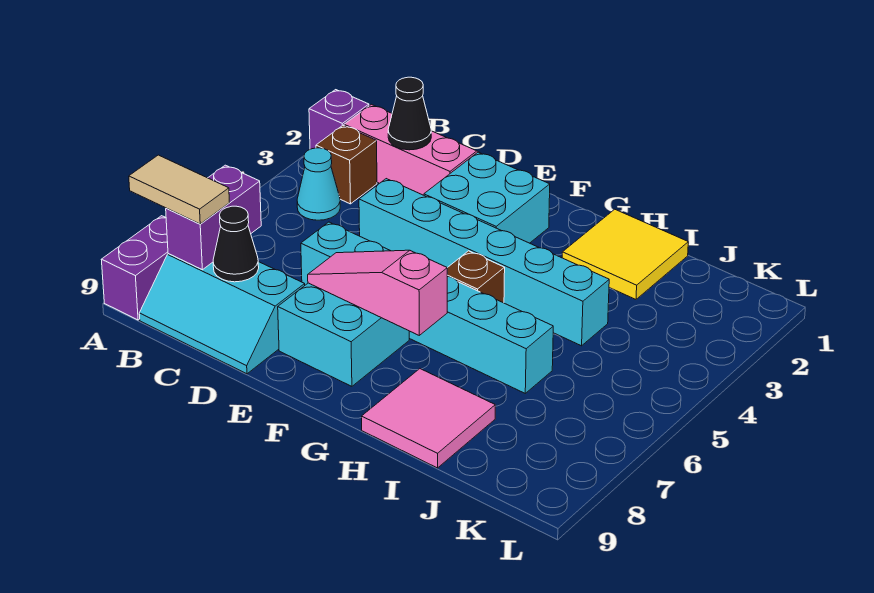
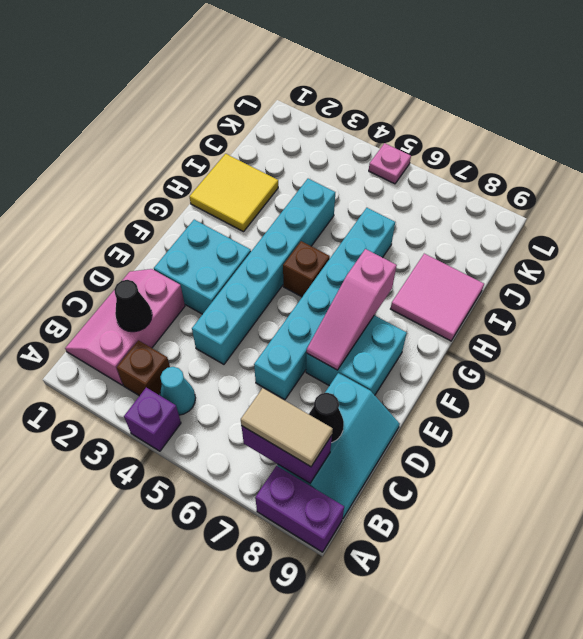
purple brick A2 level 1 -> purple brick A4 level 1
tan tile A8:B8 level 3 -> tan tile B7:B8 level 3
none -> pink plate L5 level 1

